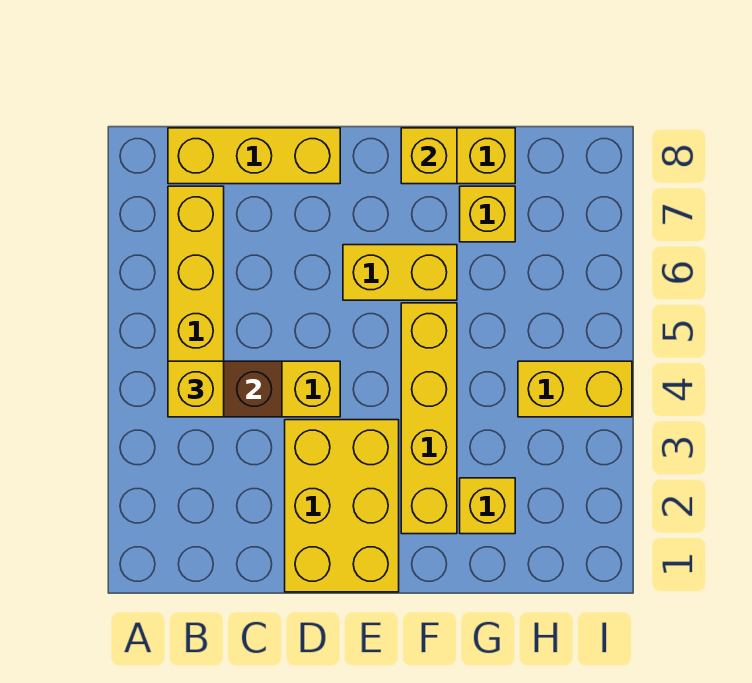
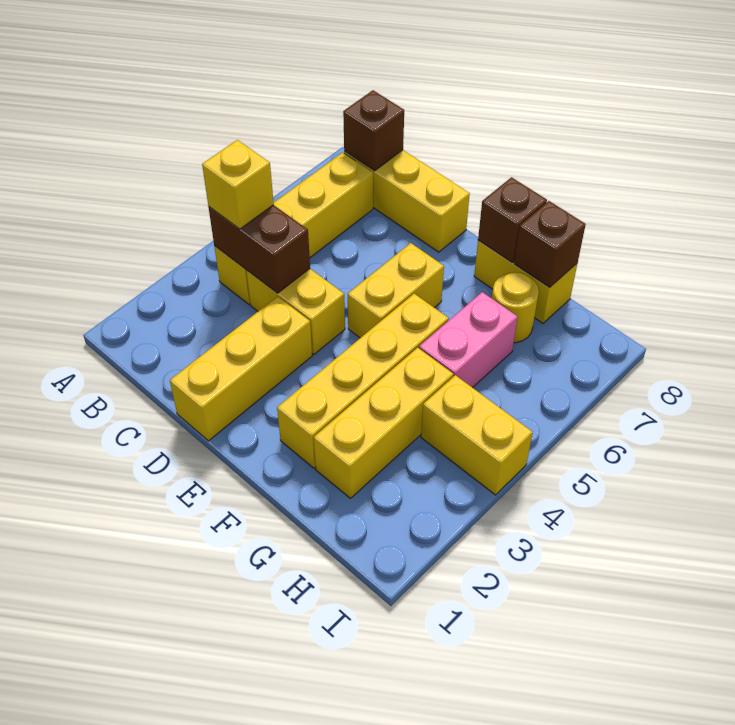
none -> brown brick B8 level 2
yellow brick D1:E3 level 1 -> yellow brick D1:D3 level 1
yellow brick E6:F6 level 1 -> yellow brick E5:E6 level 1
yellow brick F8 level 2 -> brown brick F8 level 2
yellow brick G2 level 1 -> yellow brick G2:G4 level 1
none -> pink brick G5:G6 level 1
yellow brick G7 level 1 -> yellow round brick G7 level 1
none -> brown brick G8 level 2

